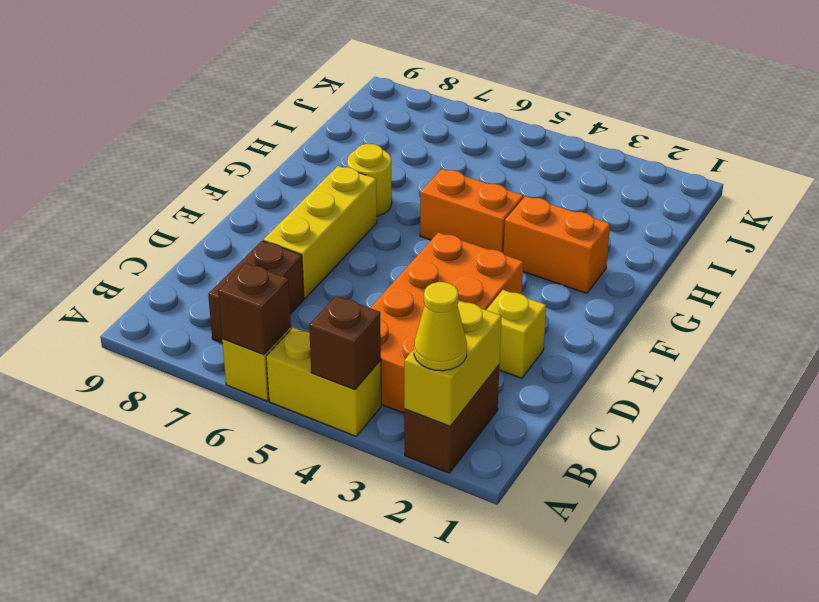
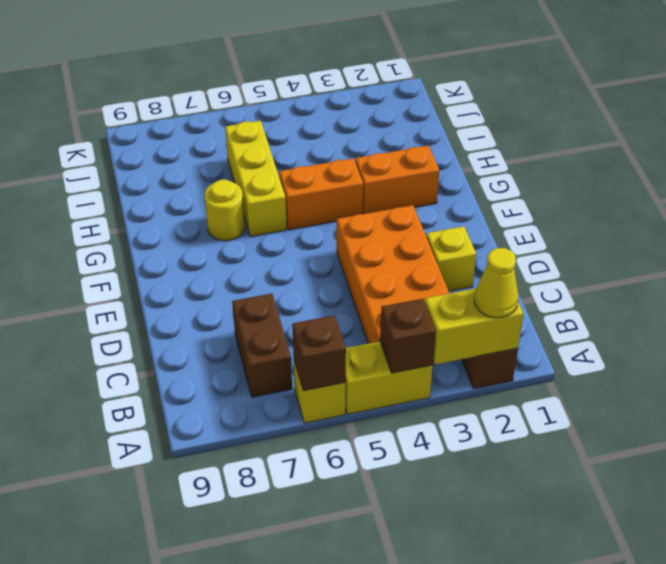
yellow brick A2:B2 level 2 -> yellow brick A2:A3 level 2
yellow brick D7:F7 level 1 -> yellow brick G6:I6 level 1

